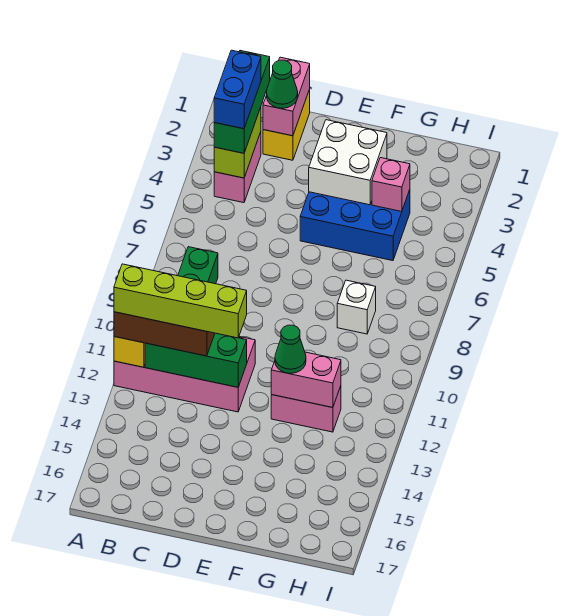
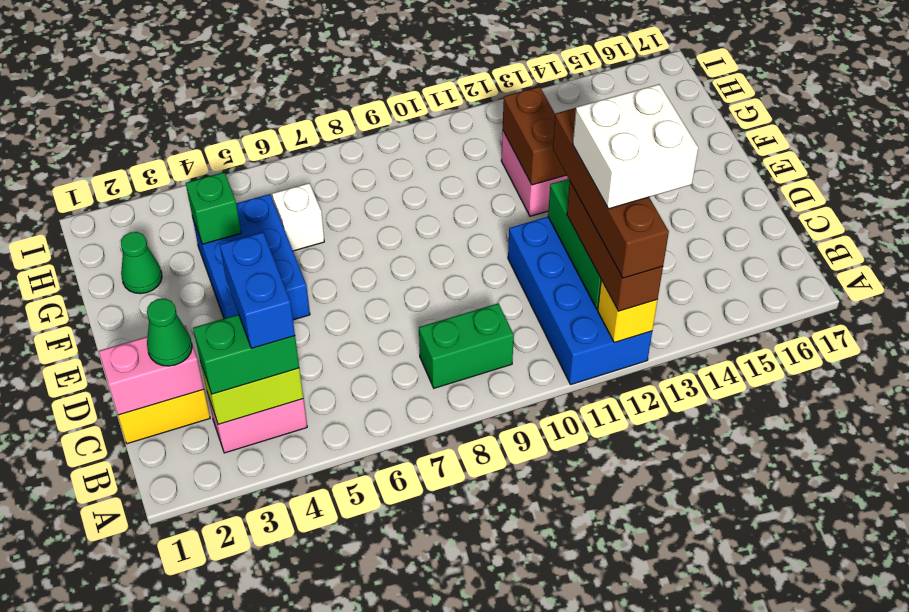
pink brick A11:D12 level 1 -> blue brick A11:D12 level 1
lime brick A12:D12 level 4 -> brown brick A12:D12 level 4
green brick B2:B4 level 3 -> green brick B3:B4 level 3
blue brick B3:B4 level 4 -> blue brick B4:C4 level 4
white brick E3:F4 level 2 -> white brick B12:C13 level 5
pink brick F12:G12 level 2 -> brown brick F12:G12 level 2
green cone F12 level 3 -> green cone G2 level 1
pink brick G4 level 2 -> green brick G4 level 2
white brick G8 level 1 -> white brick G6 level 1

